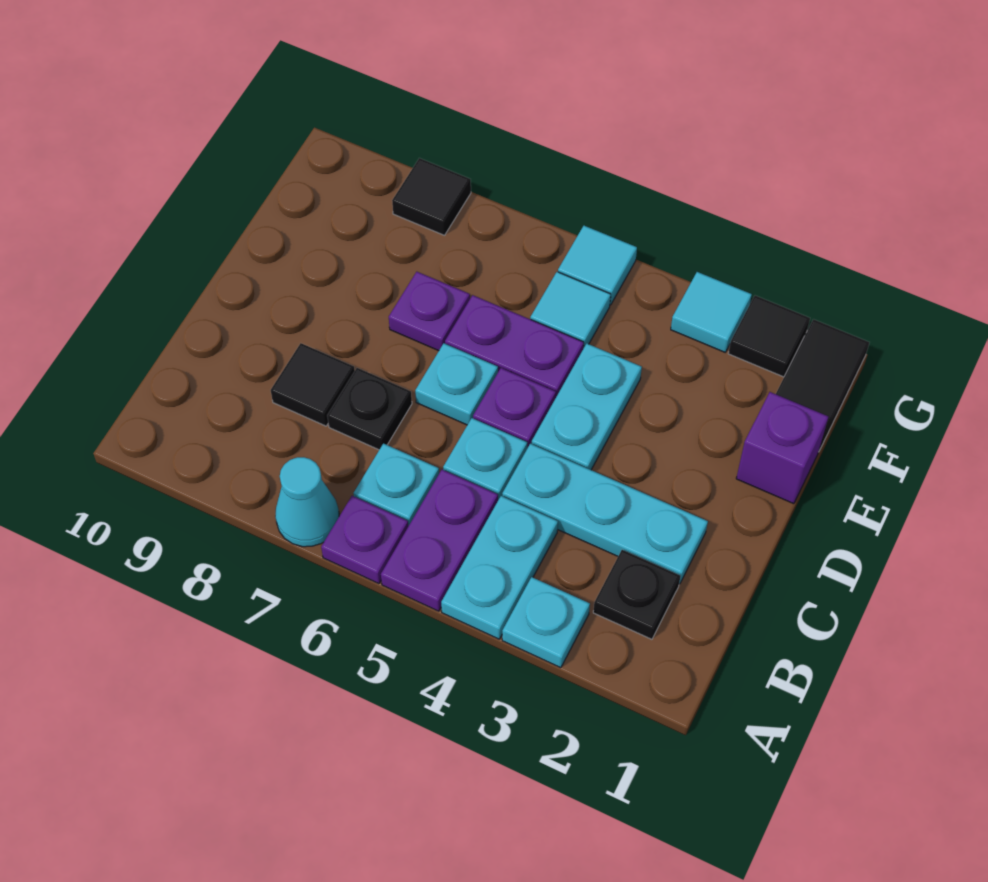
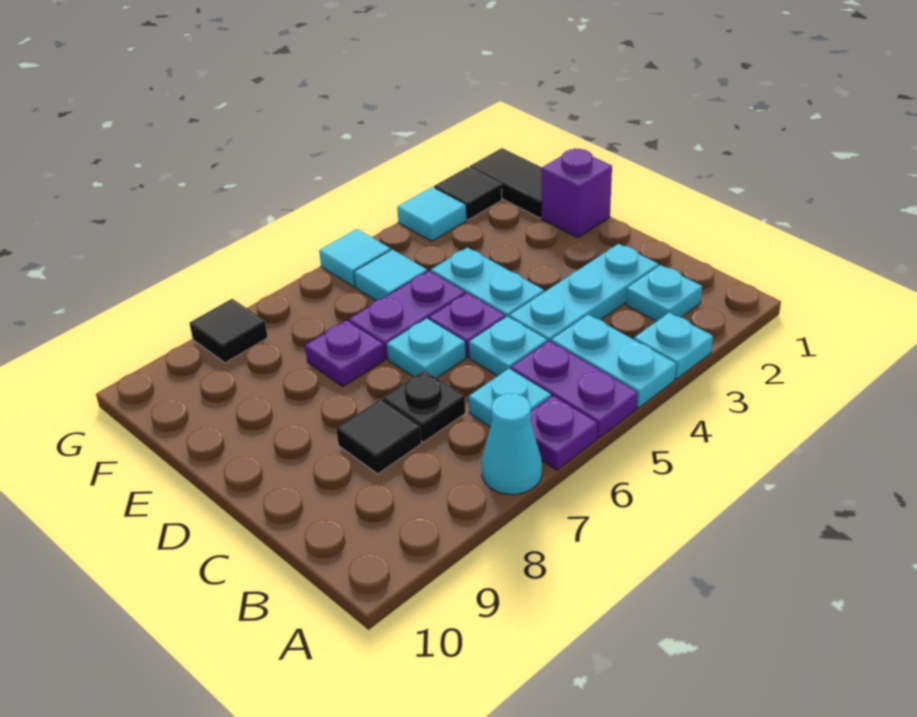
black plate B2 level 1 -> cyan plate B2 level 1

